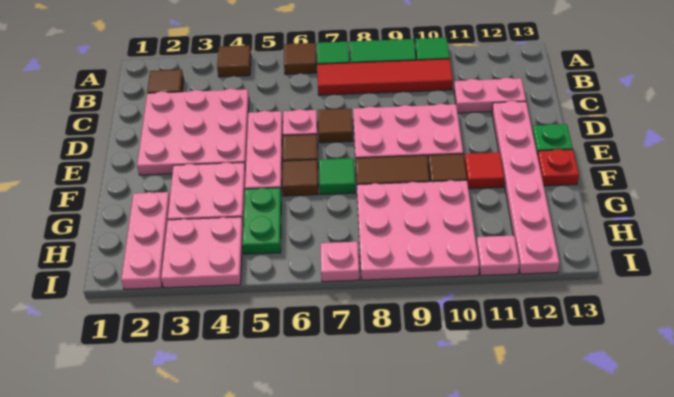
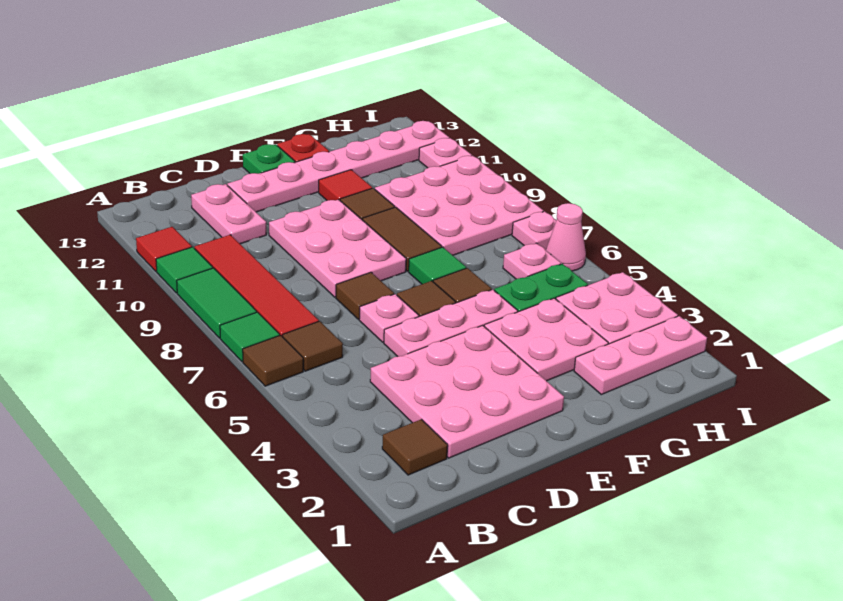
brown tile A4 level 1 -> brown tile B6 level 1
none -> red tile A11 level 1
none -> pink plate H6 level 1
none -> pink cone I6 level 1

